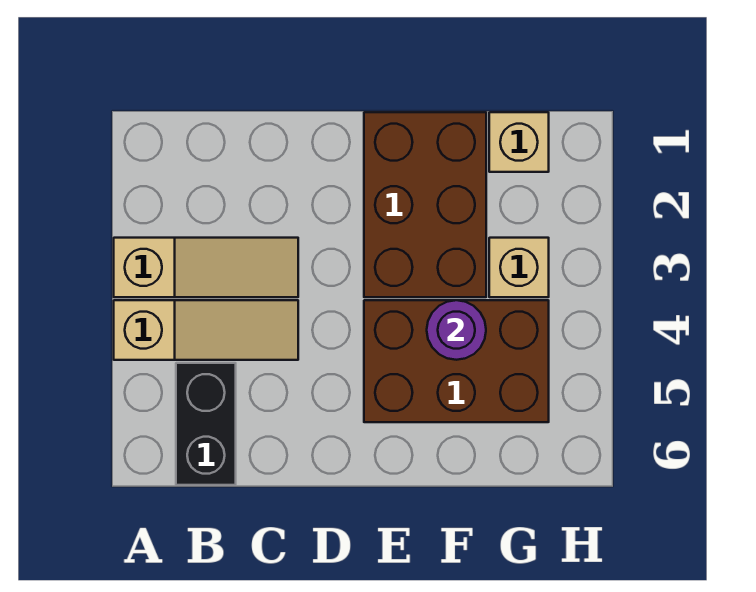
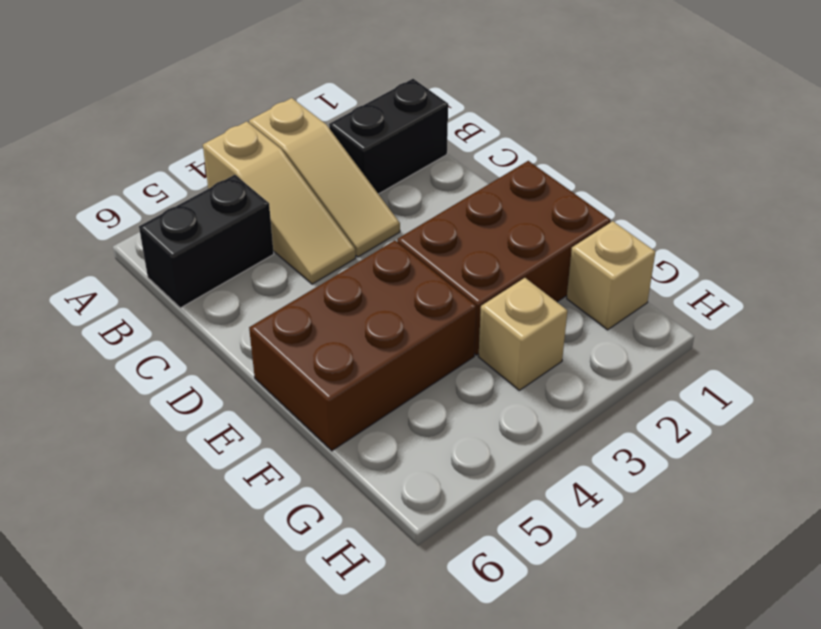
none -> black brick B1:B2 level 1
brown brick E4:G5 level 1 -> brown brick E4:F6 level 1
purple round brick F4 level 2 -> none

